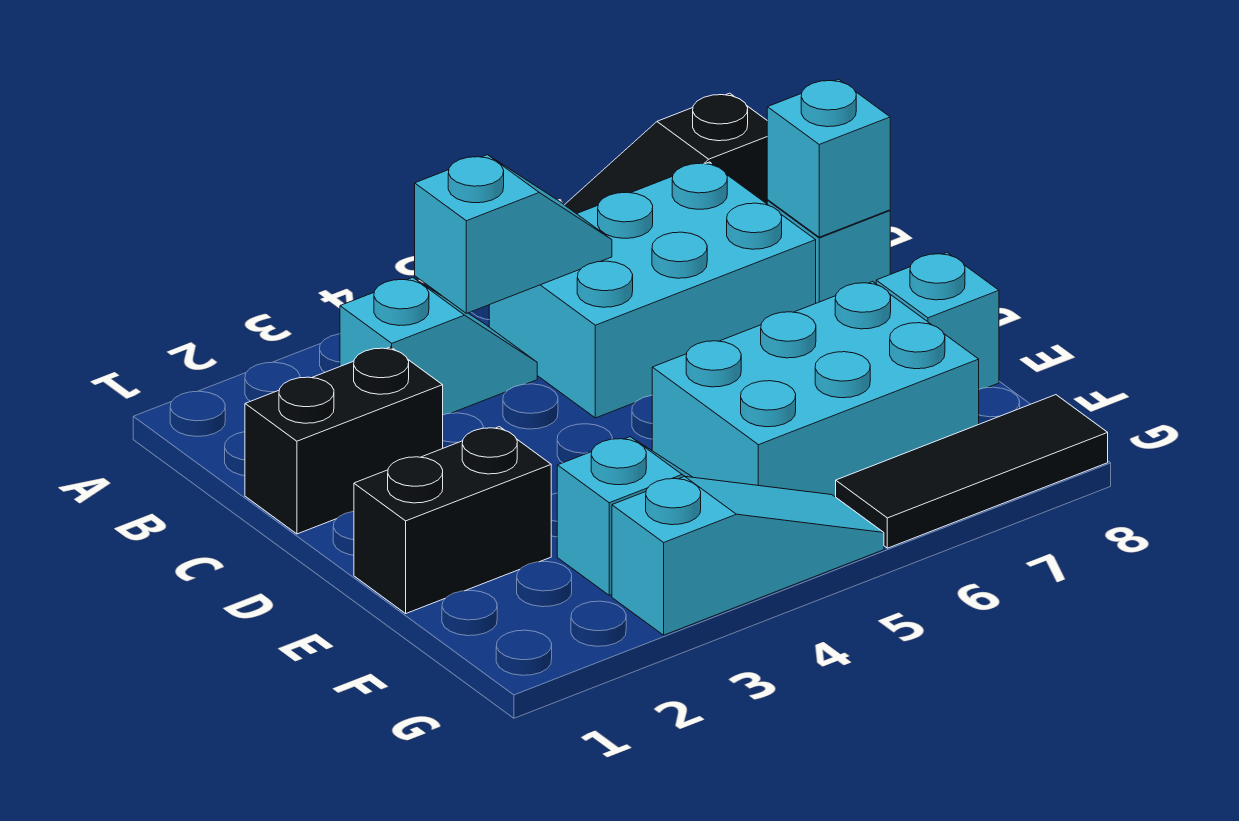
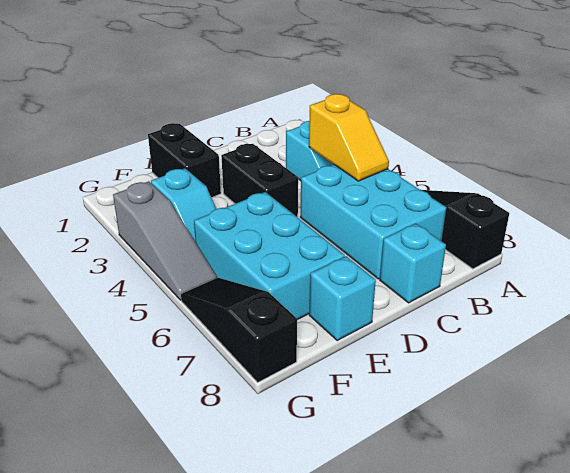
cyan slope B4:B5 level 2 top 4 -> yellow slope B4:B5 level 2 top 4
black brick C1:C2 level 1 -> black brick D3:D4 level 1
cyan brick C8 level 2 -> none
cyan slope G3:G5 level 1 top 3 -> grey slope G3:G5 level 1 top 3
black tile G6:G8 level 1 -> black slope G6:G8 level 1 top 8

